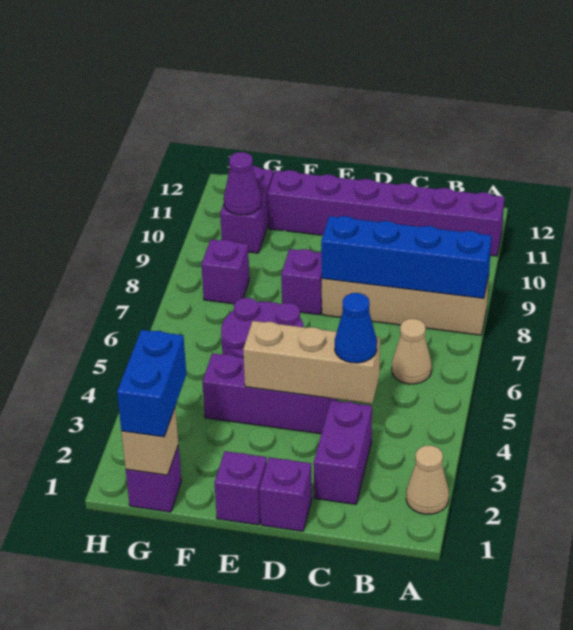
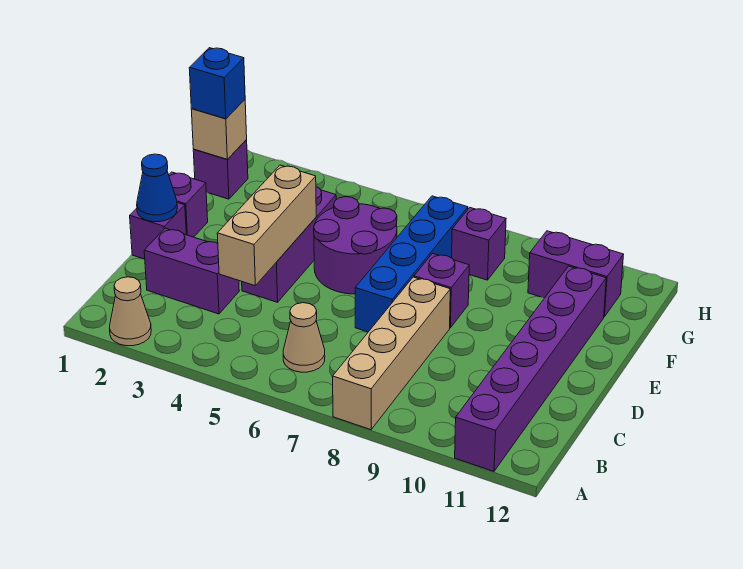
blue brick A8:D8 level 2 -> blue brick D7:G7 level 1
blue cone C4 level 3 -> blue cone D1 level 2
blue brick G1:G2 level 3 -> blue brick G1 level 3
purple cone G10 level 2 -> none

